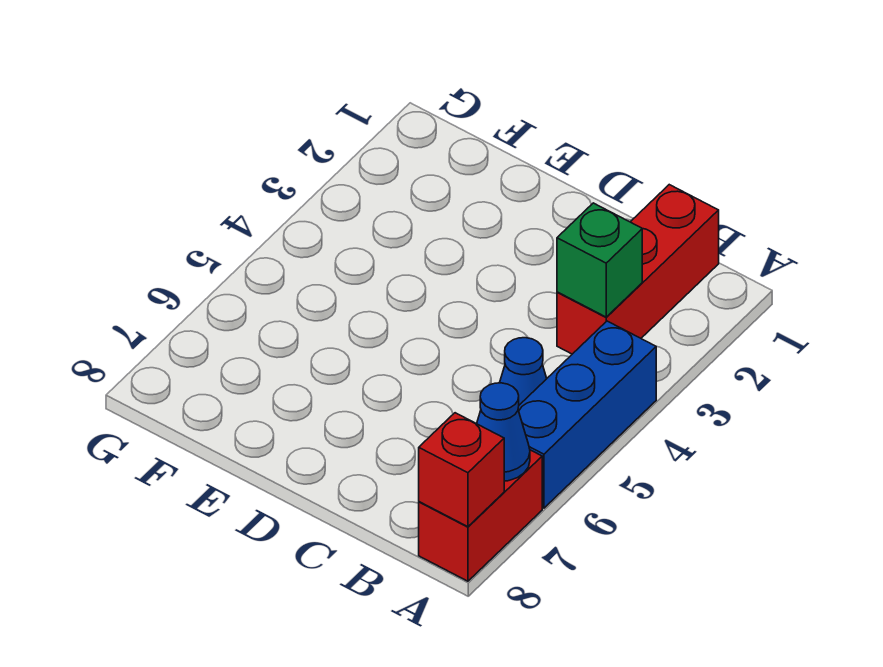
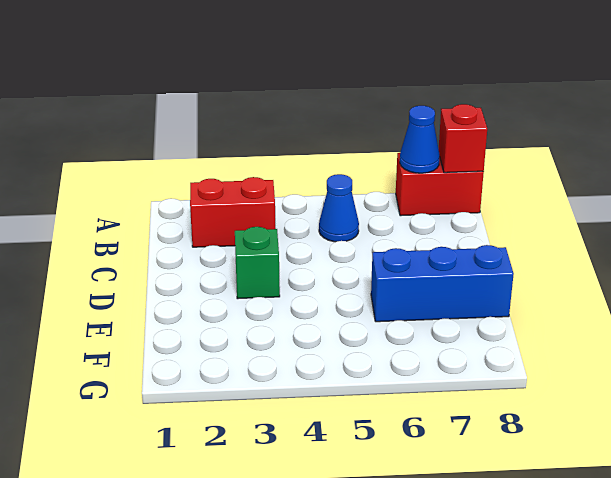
blue brick A4:A6 level 1 -> blue brick E6:E8 level 1
red brick B1:B3 level 1 -> red brick B2:B3 level 1
green brick B3 level 2 -> green brick D3 level 1

